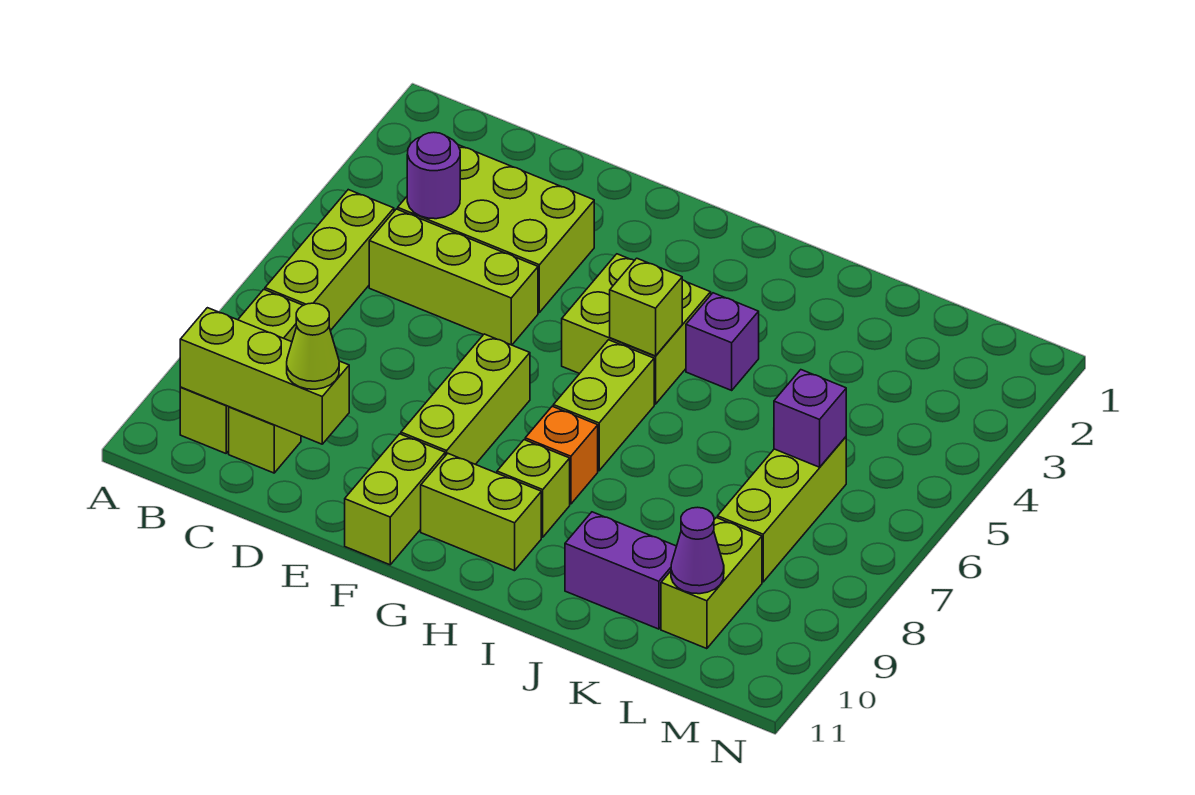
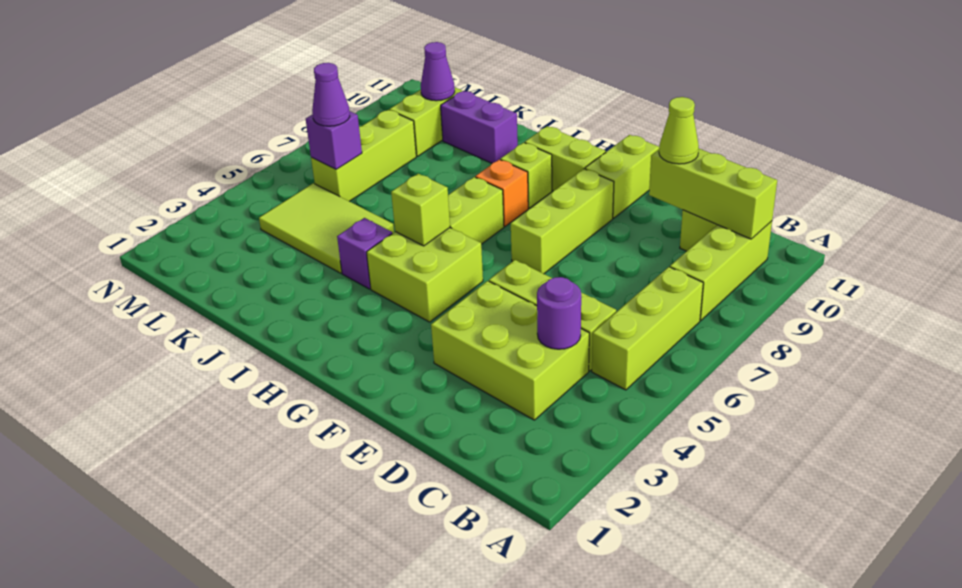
none -> lime tile J4:L5 level 1
none -> purple cone L6 level 3

